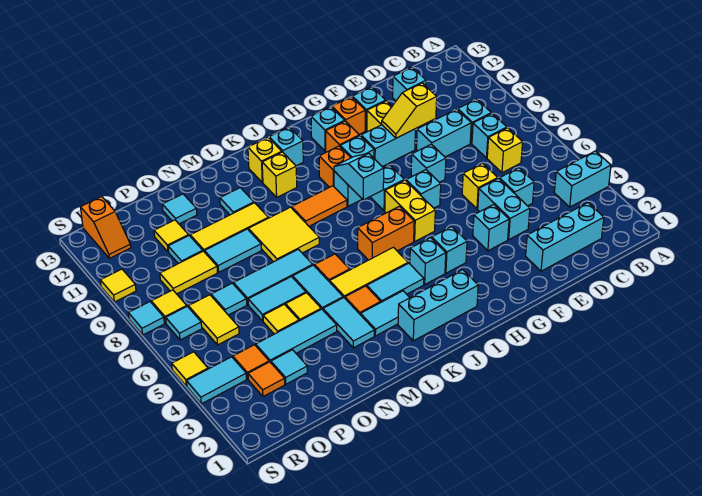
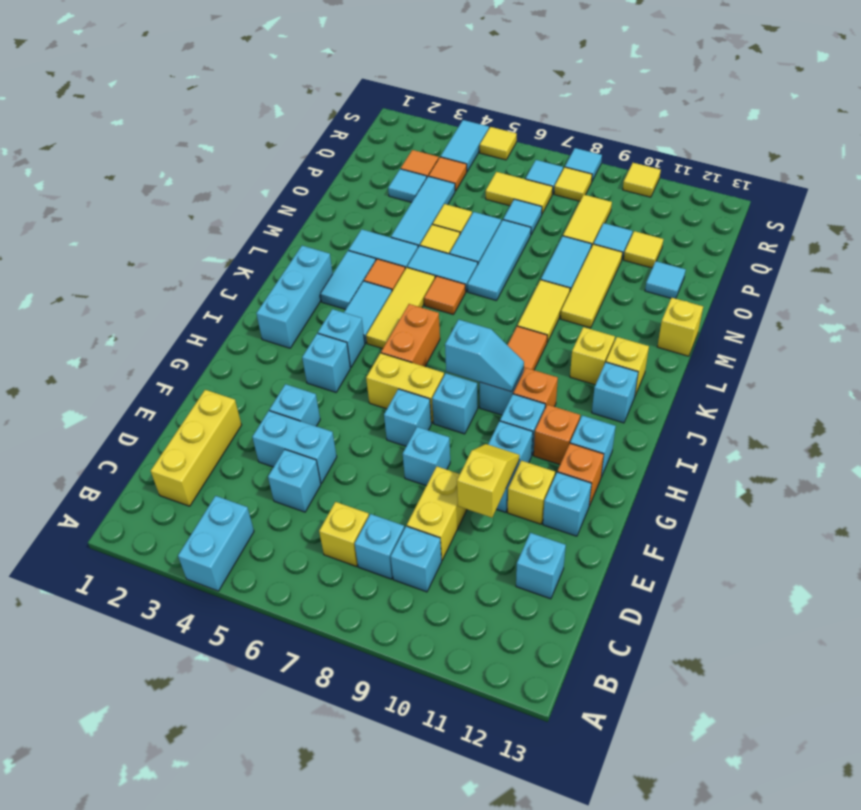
cyan brick C2:E2 level 1 -> yellow brick C2:E2 level 1
cyan brick D9:E9 level 1 -> yellow brick D9:E9 level 1
yellow brick E6 level 1 -> yellow brick M13 level 1
yellow tile L8:M9 level 1 -> yellow tile L9:M9 level 1
cyan tile M11 level 1 -> none
orange slope R12:R13 level 1 top 13 -> none

